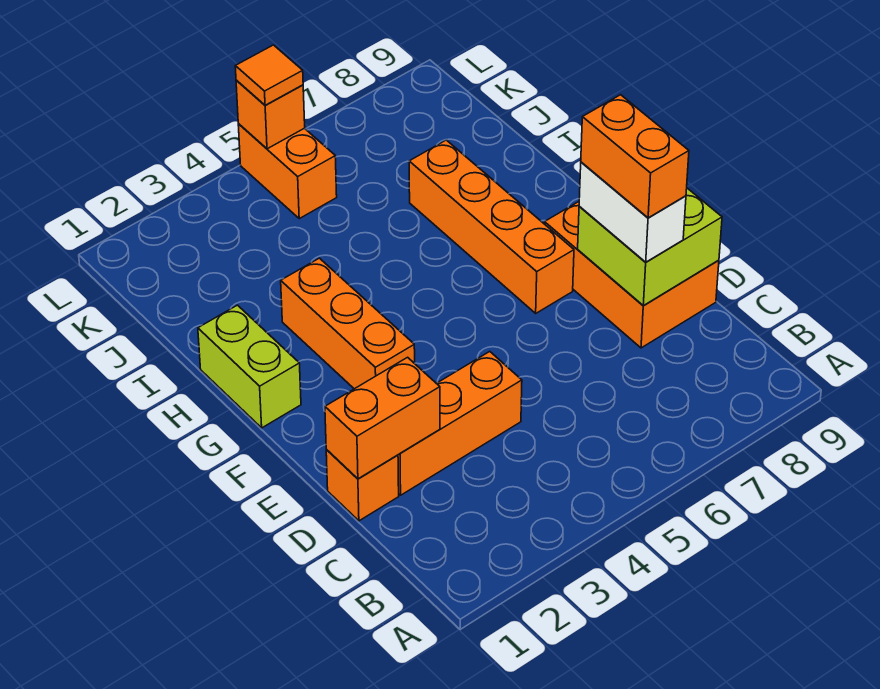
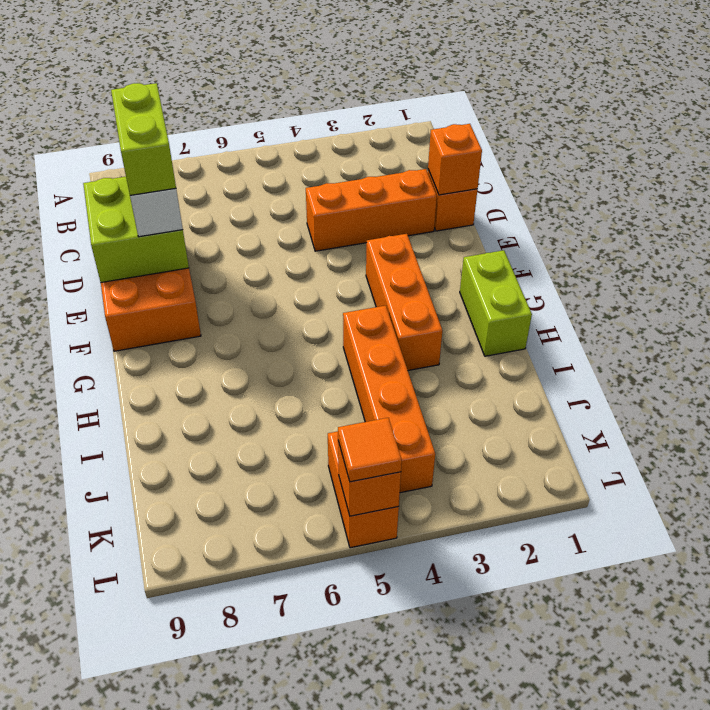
orange brick D1:D2 level 2 -> orange brick D1 level 2
orange brick D8:E8 level 4 -> lime brick D8:E8 level 4
orange brick F7:I7 level 1 -> orange brick H4:K4 level 1

